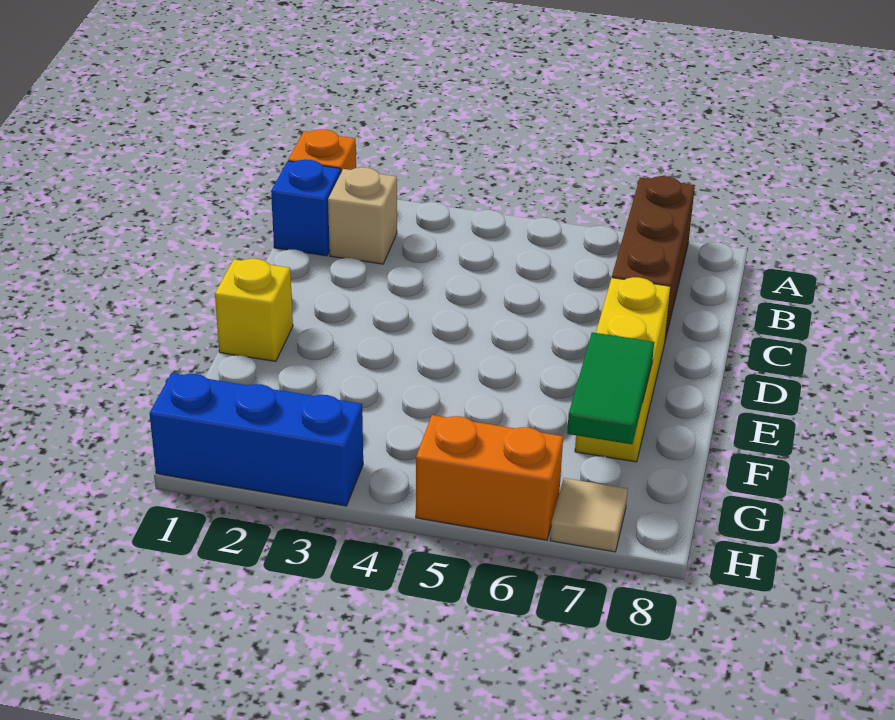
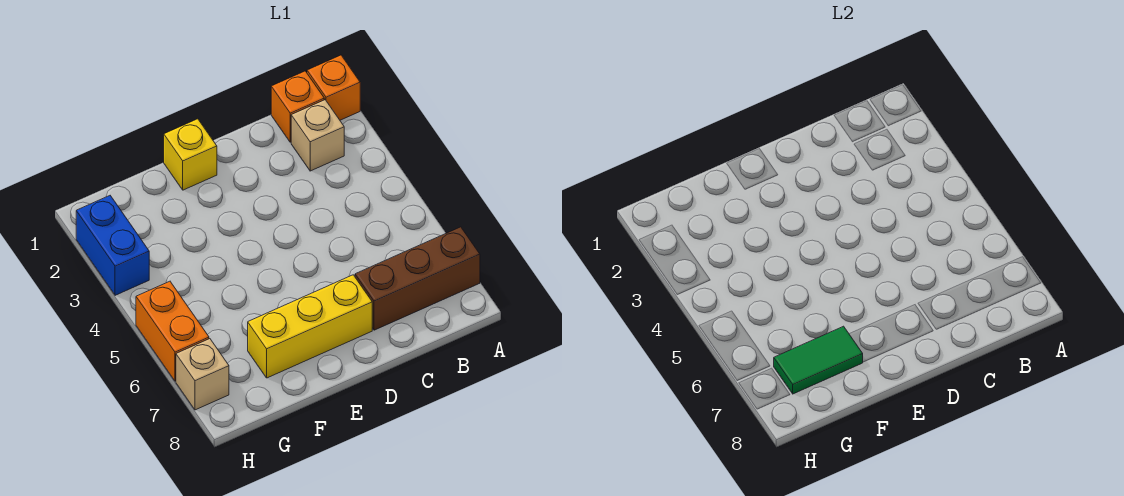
blue brick B1 level 1 -> orange brick B1 level 1
blue brick H1:H3 level 1 -> blue brick H2:H3 level 1
tan tile H7 level 1 -> tan brick H7 level 1

